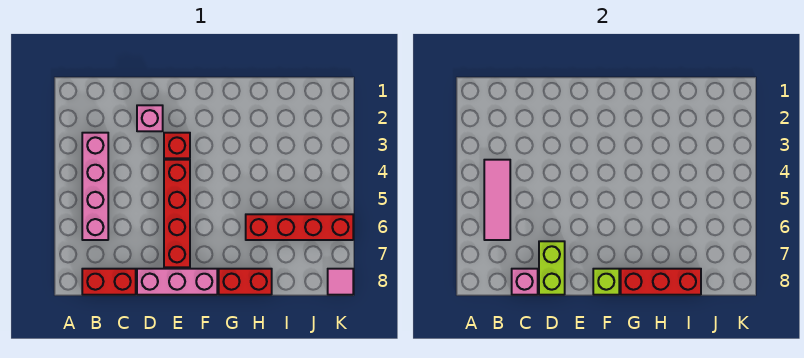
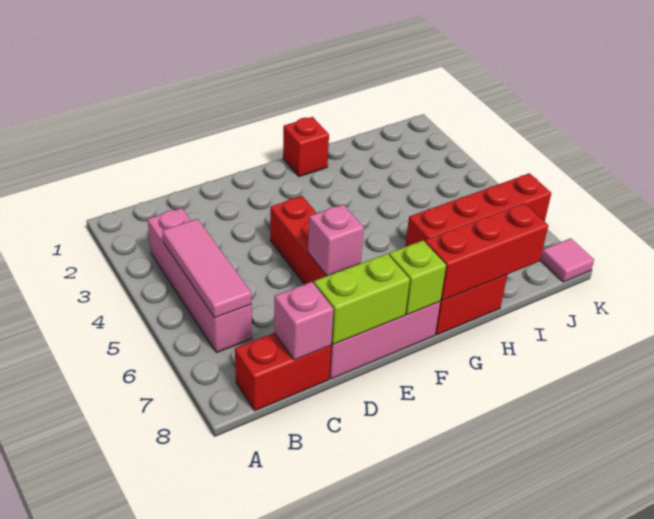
pink brick D2 level 1 -> pink brick E6 level 2
lime brick D7:D8 level 2 -> lime brick D8:E8 level 2
red brick E3 level 1 -> red brick G1 level 1

